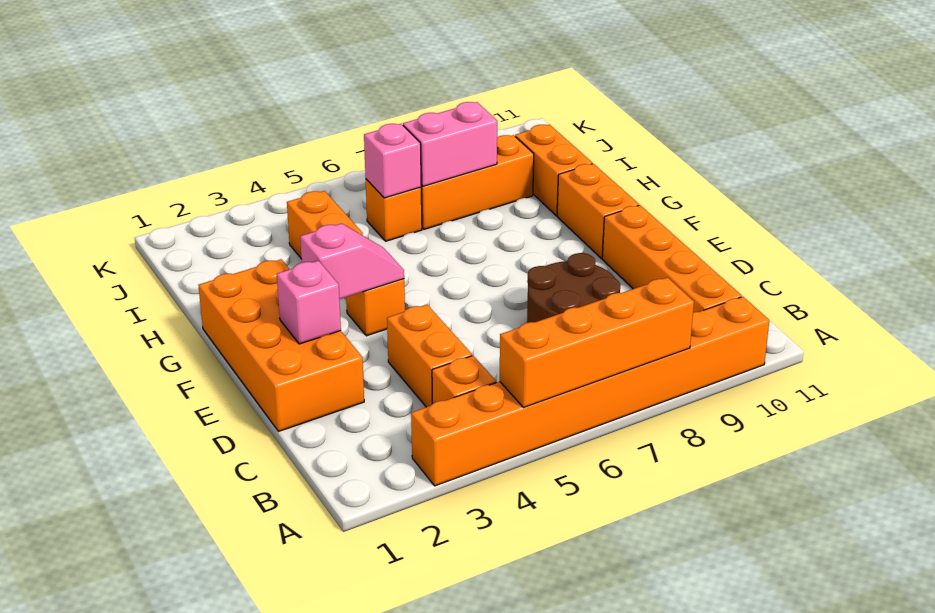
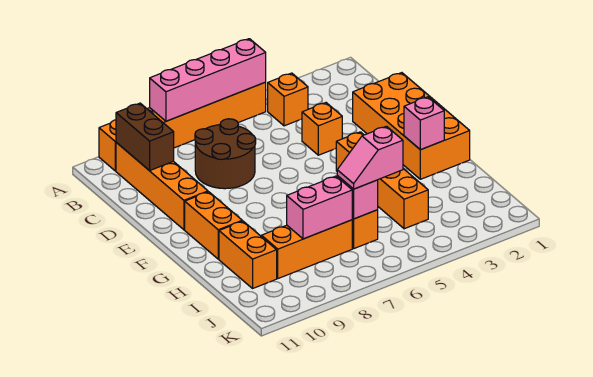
orange brick A3:A10 level 1 -> orange brick A5:A10 level 1
orange brick A5:A8 level 2 -> pink brick A5:A8 level 2
none -> brown brick B10:C10 level 2
orange brick C4:D4 level 1 -> orange brick D4 level 1
pink brick E2 level 2 -> pink brick G2 level 2
pink slope F3:F4 level 2 top 3 -> pink slope I5:I6 level 3 top 5

